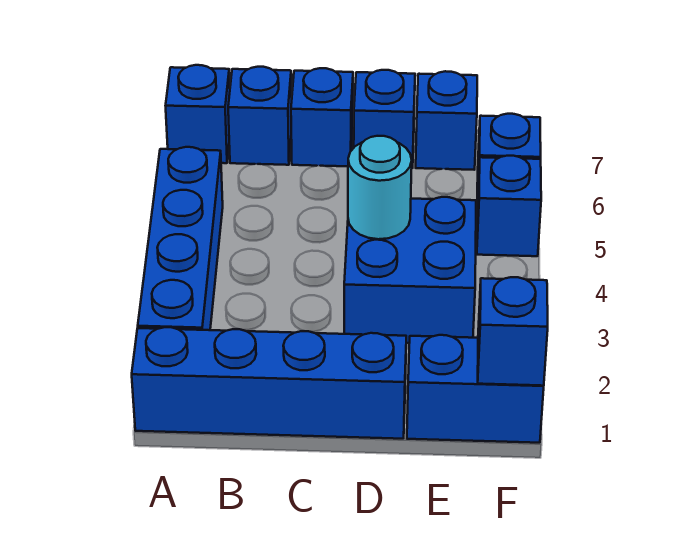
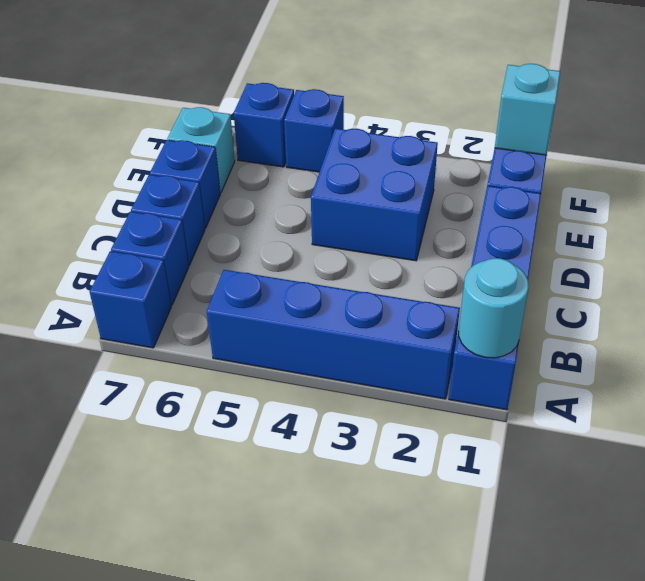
cyan round brick D4 level 2 -> cyan round brick A1 level 2
blue brick E7 level 1 -> cyan brick E7 level 1
blue brick F1 level 2 -> cyan brick F1 level 2

